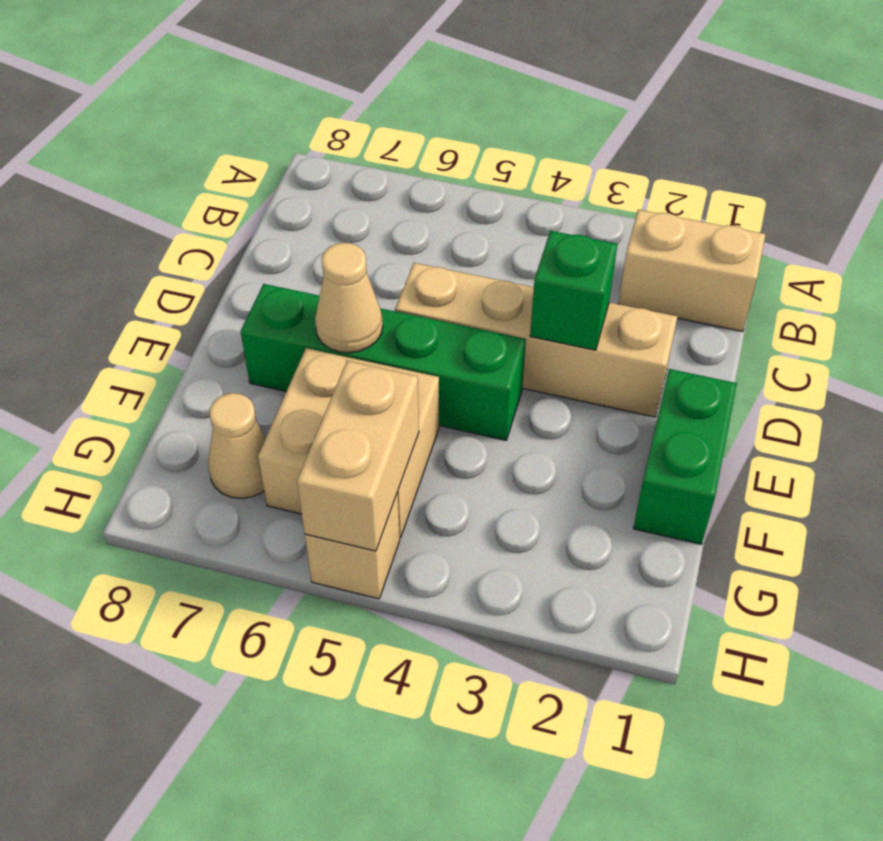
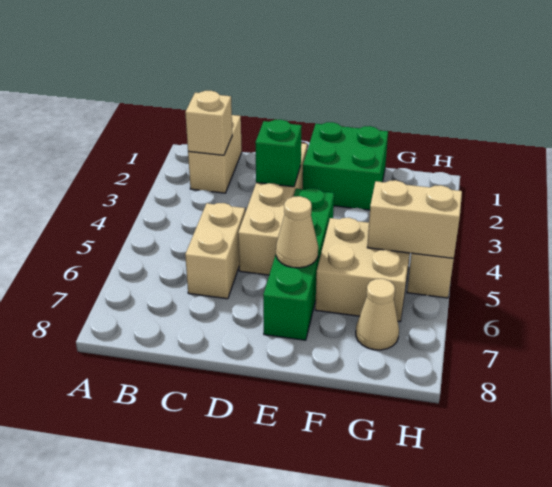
none -> tan brick B2 level 2
none -> tan brick C5:C6 level 1
green brick E1:F1 level 1 -> green brick E1:F2 level 1

